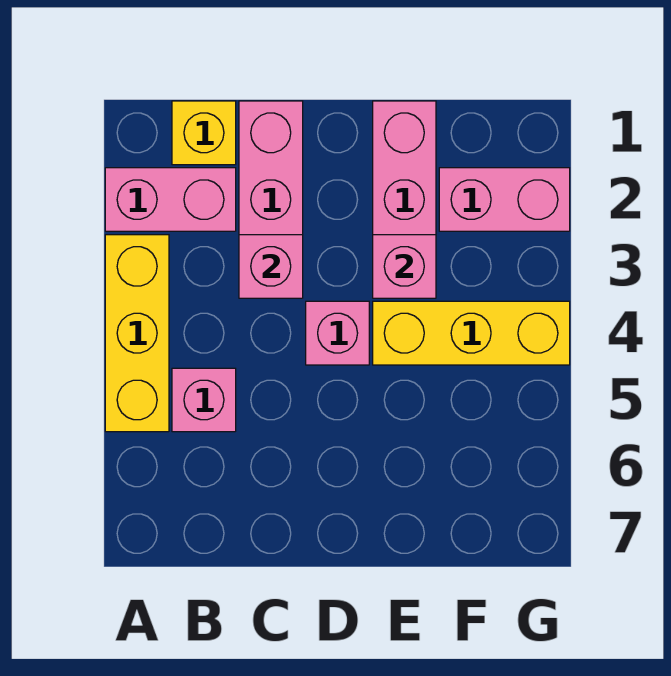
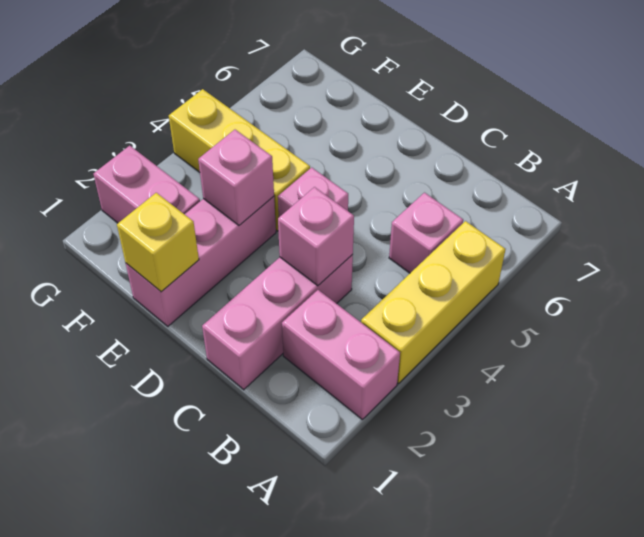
yellow brick B1 level 1 -> yellow brick E1 level 2

